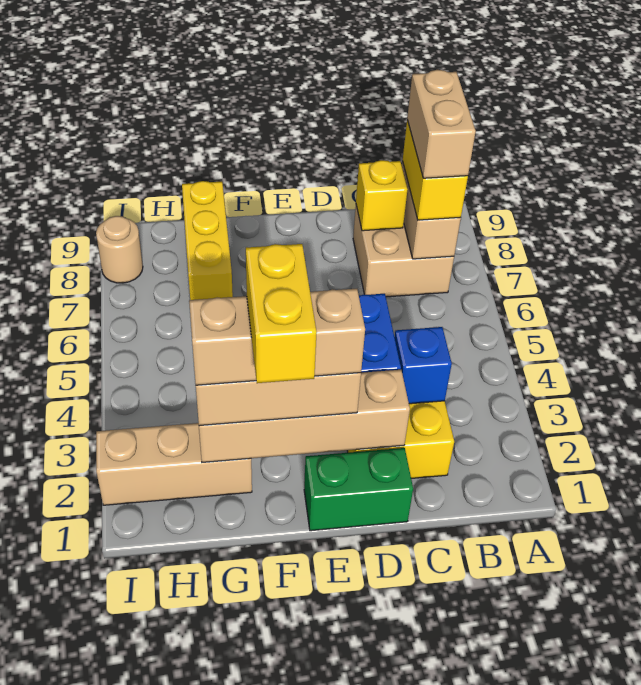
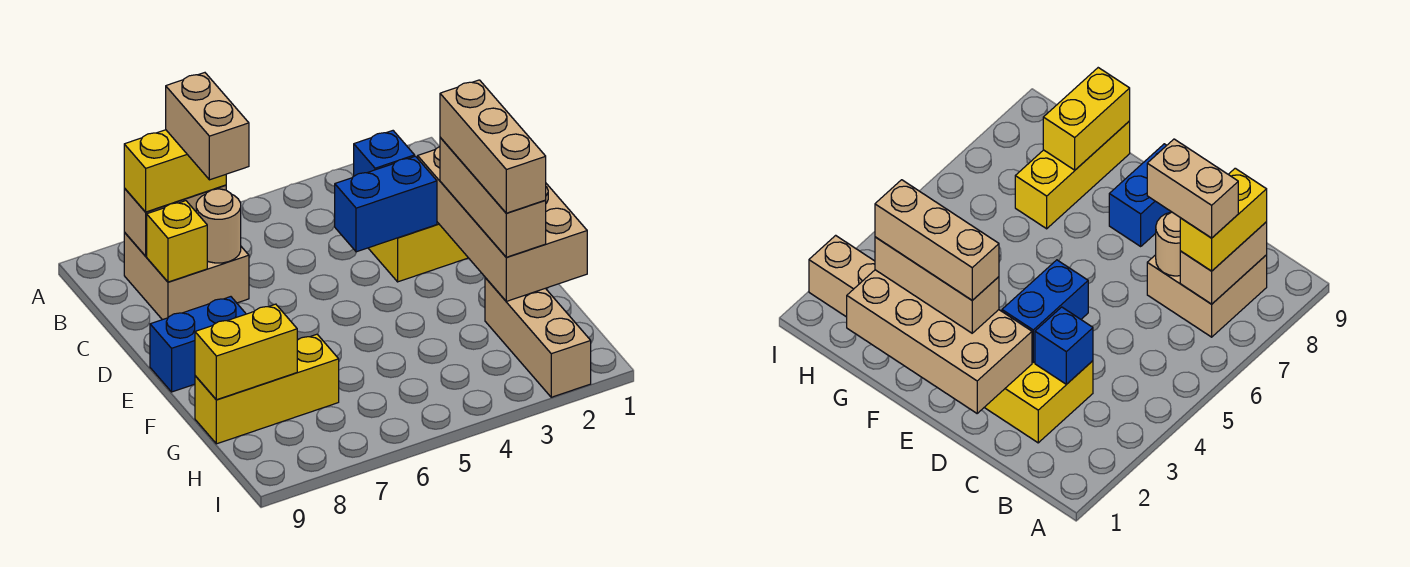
tan brick B7:B8 level 4 -> tan brick B7:C7 level 4
green brick D1:E1 level 1 -> none
tan brick D2:G2 level 2 -> tan brick D1:G2 level 2
none -> blue brick E8:E9 level 1
yellow brick F1:F2 level 5 -> yellow brick G8:G9 level 2
tan round brick I8 level 1 -> tan round brick C7 level 2

